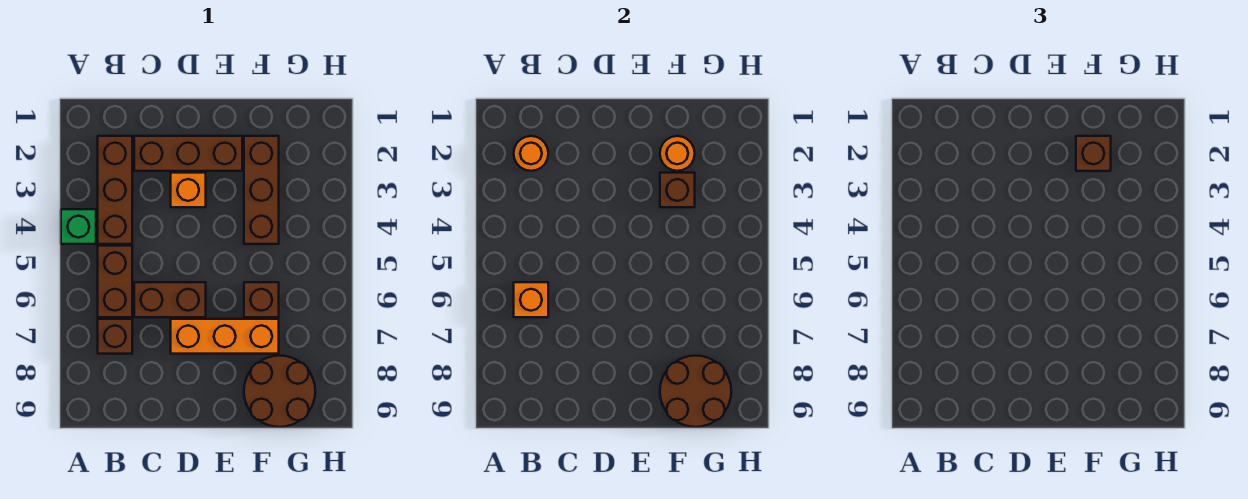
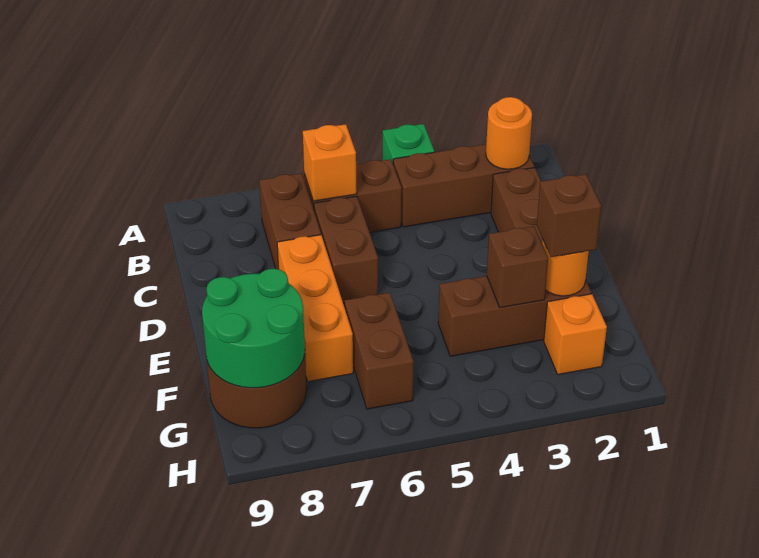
brown brick B7 level 1 -> brown brick B7:C7 level 1
orange brick D3 level 1 -> orange brick G2 level 1
brown brick F6 level 1 -> brown brick F6:G6 level 1
brown round brick F8:G9 level 2 -> green round brick F8:G9 level 2

